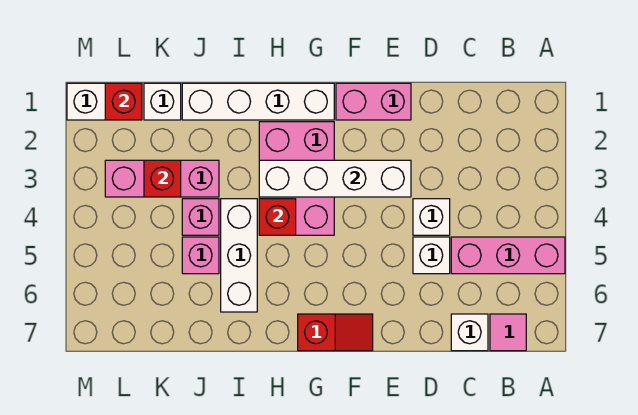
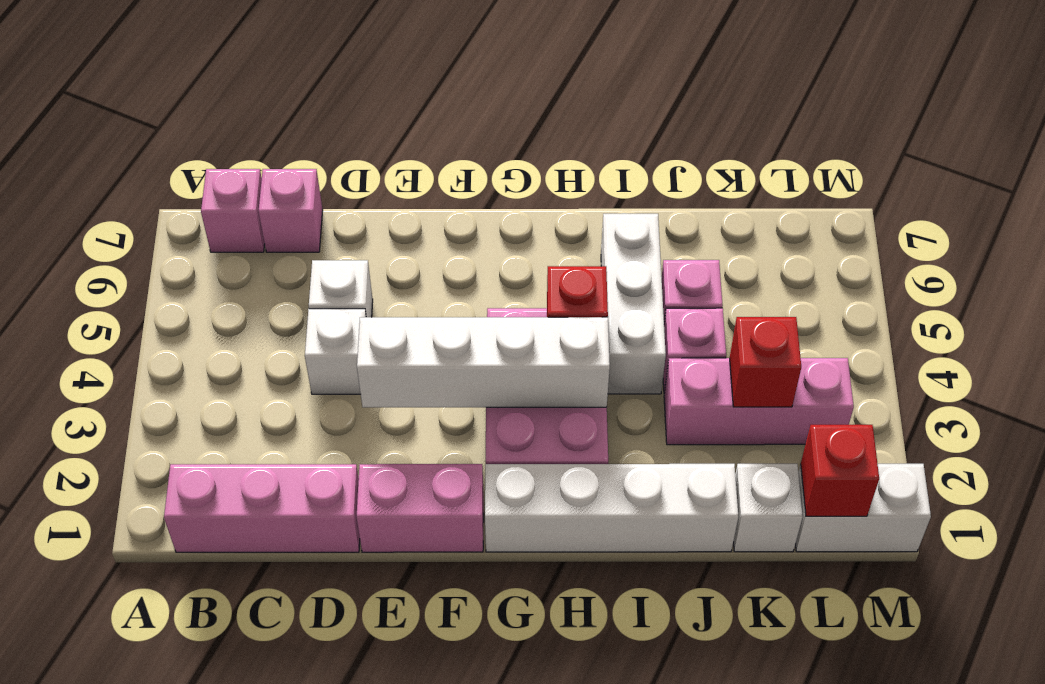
pink brick A5:C5 level 1 -> pink brick B1:D1 level 1
pink tile B7 level 1 -> pink brick B7 level 1
white brick C7 level 1 -> pink brick C7 level 1
red slope F7:G7 level 1 top G -> none

